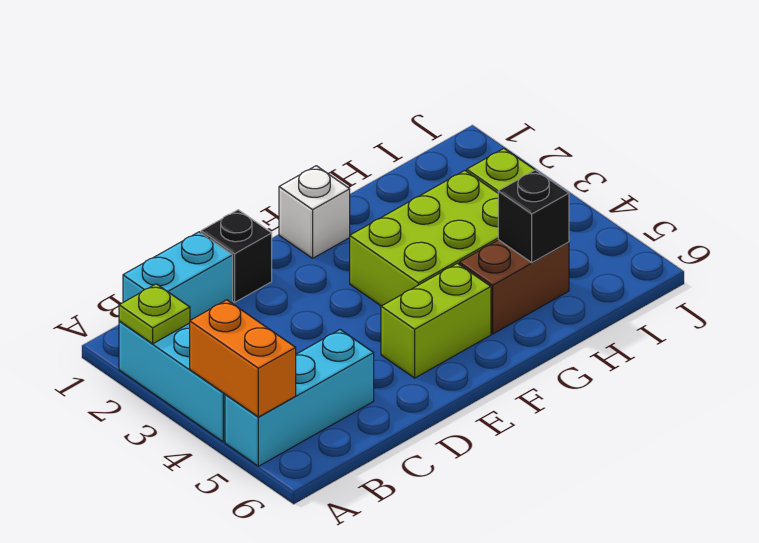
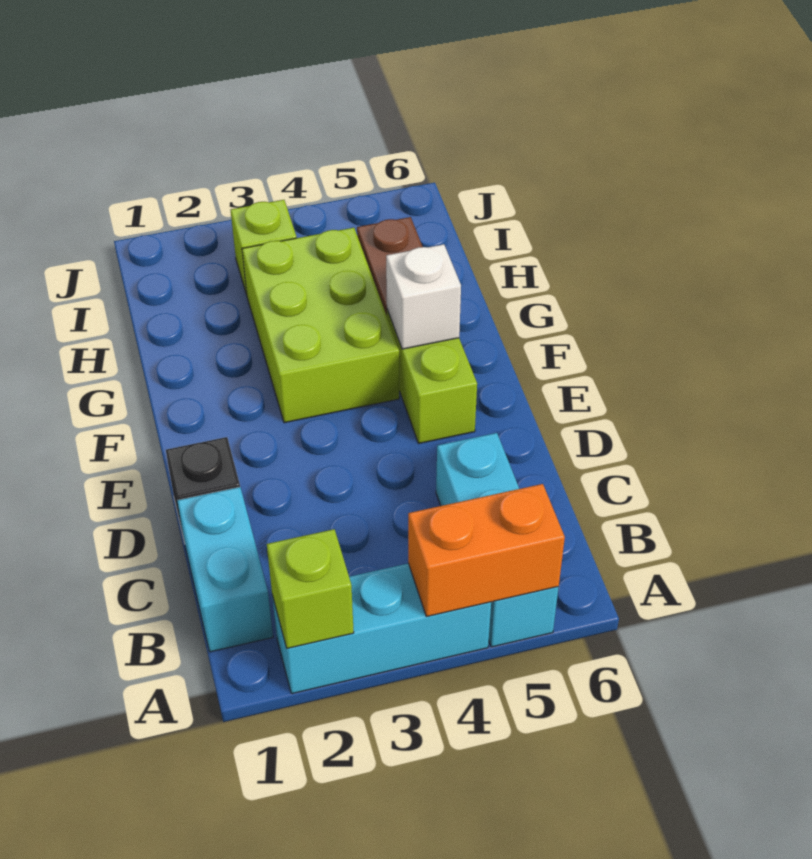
lime plate A2 level 2 -> lime brick A2 level 2
white brick F1 level 1 -> white brick F5 level 2
black brick H5 level 2 -> none

